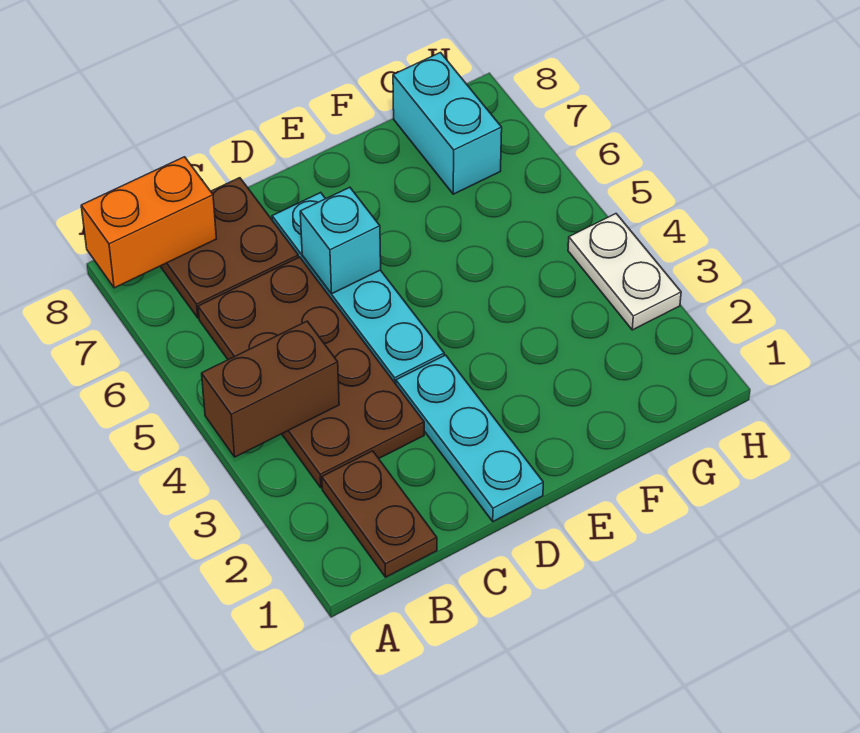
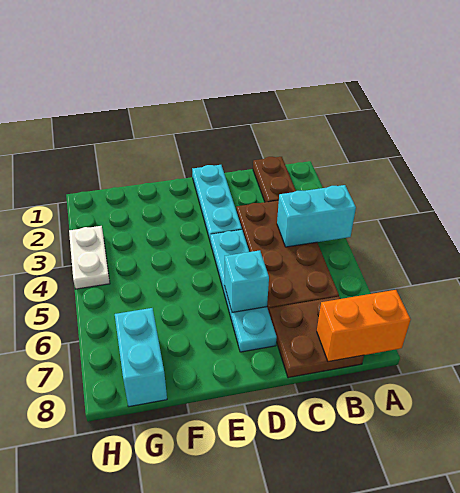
brown brick A4:B4 level 2 -> cyan brick A4:B4 level 2

